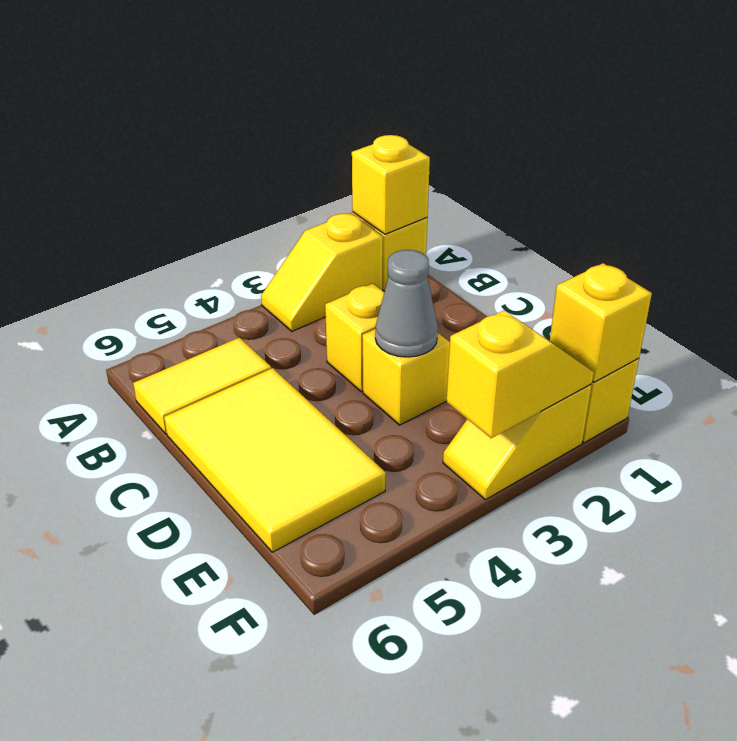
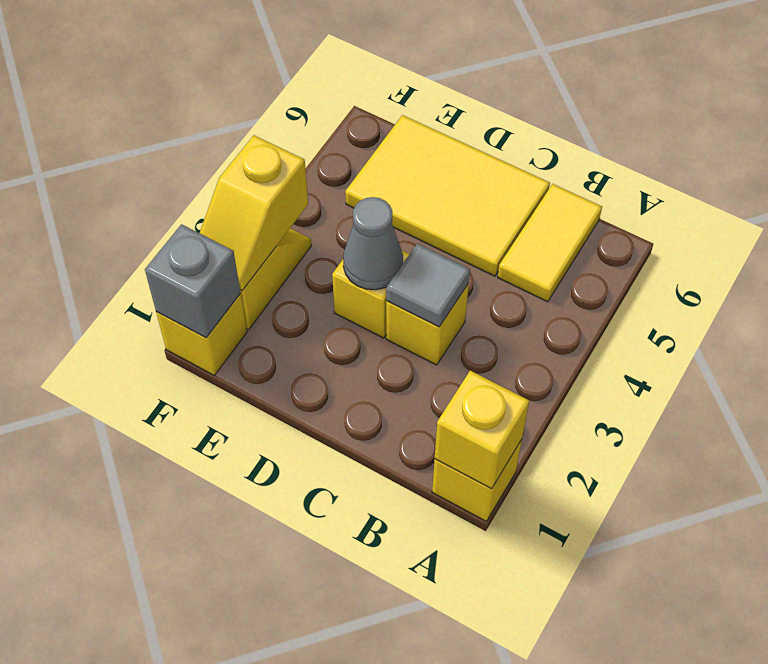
yellow slope A2:A3 level 1 top 2 -> none
none -> grey tile C3 level 2
yellow brick F1 level 2 -> grey brick F1 level 2

